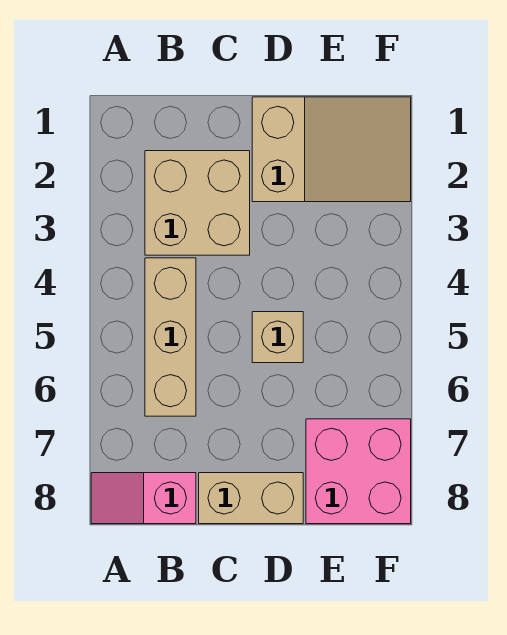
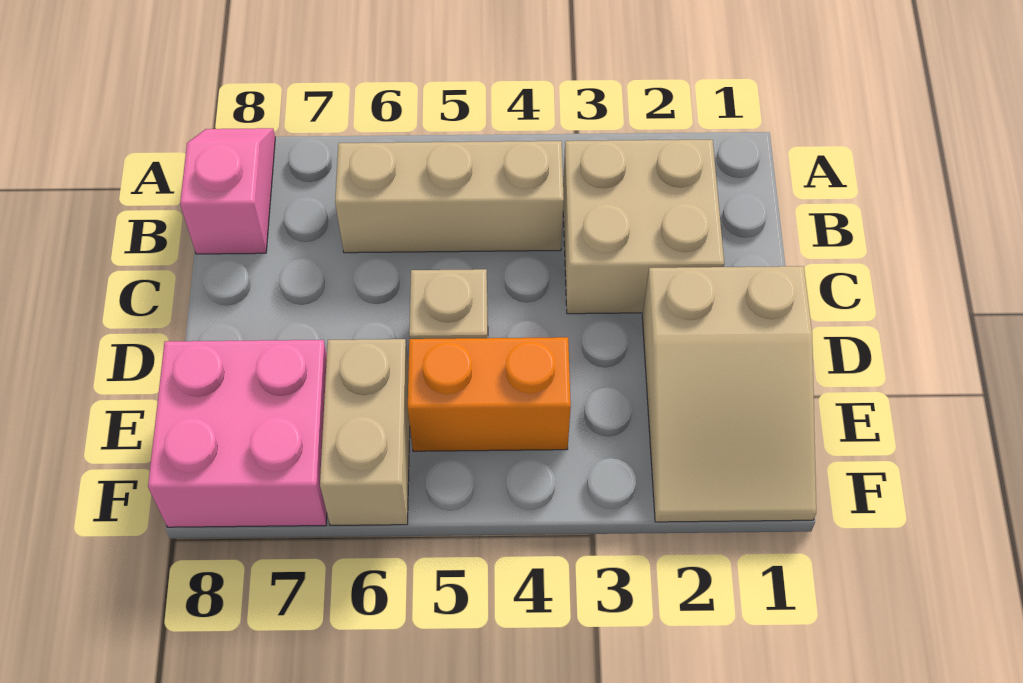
tan brick C8:D8 level 1 -> tan brick E6:F6 level 1
none -> orange brick E4:E5 level 1

